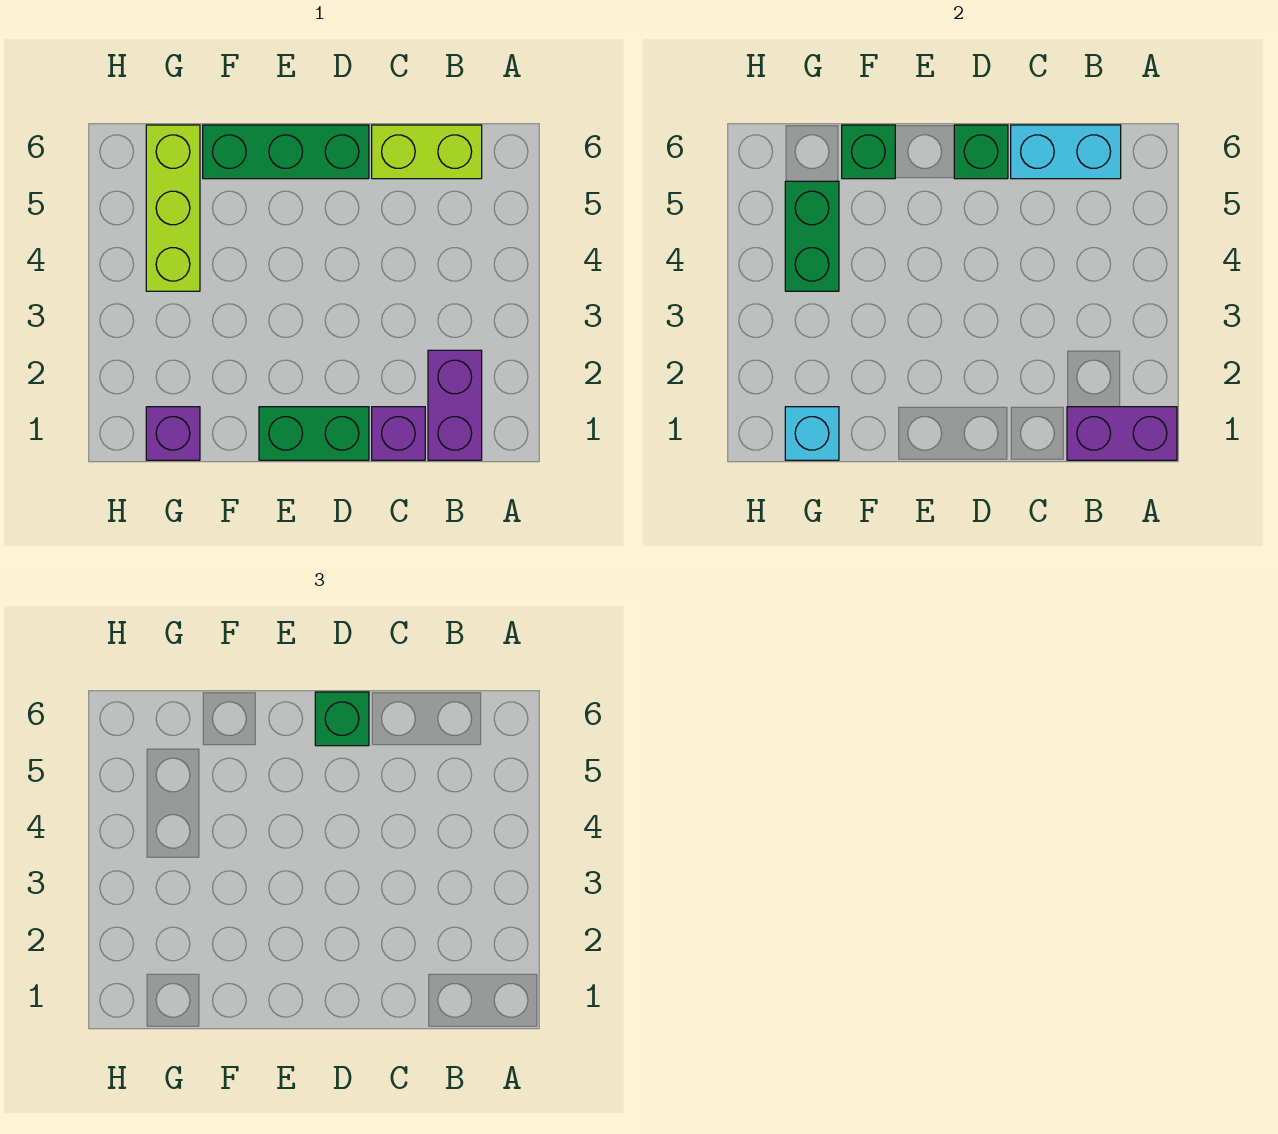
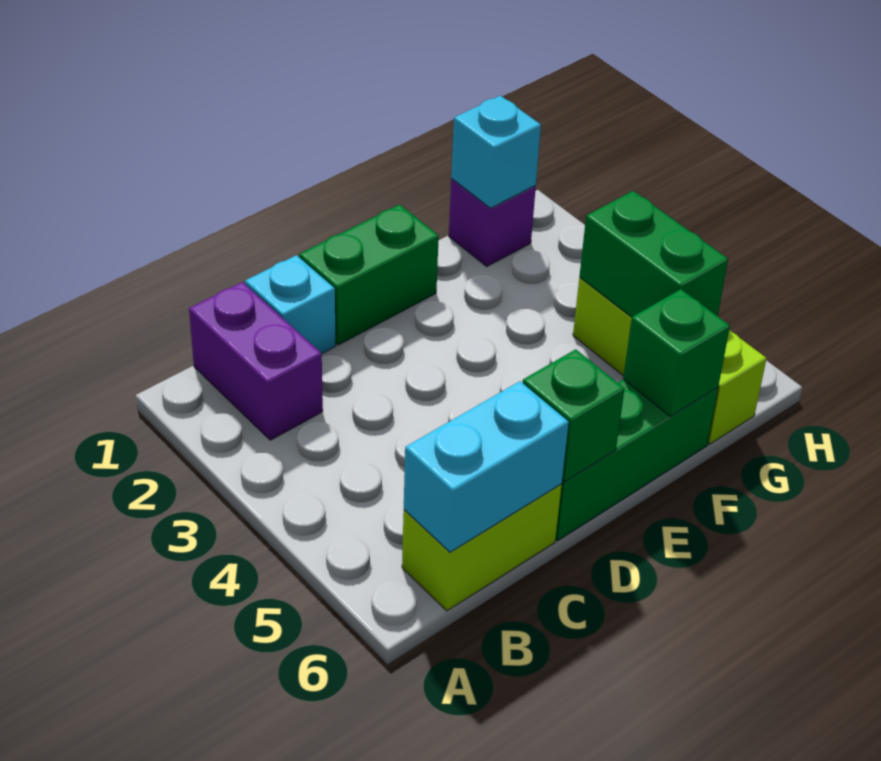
purple brick A1:B1 level 2 -> none
purple brick C1 level 1 -> cyan brick C1 level 1
green brick D6 level 3 -> none

